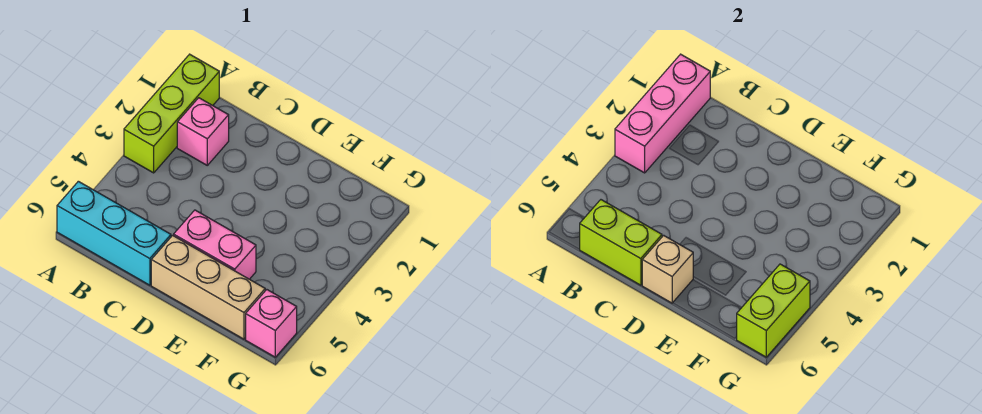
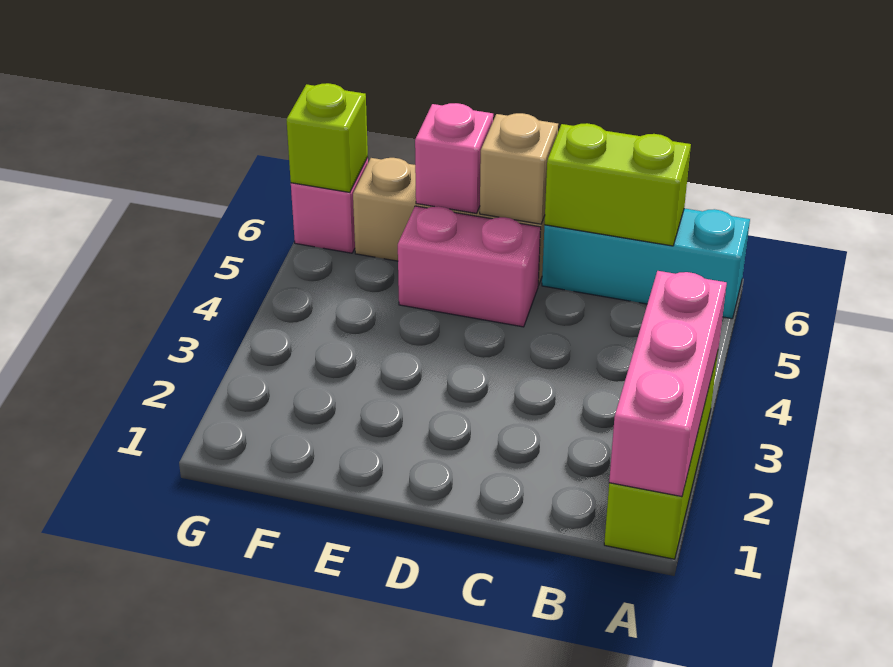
pink brick B2 level 1 -> pink brick E6 level 2
lime brick G5:G6 level 2 -> lime brick G6 level 2

